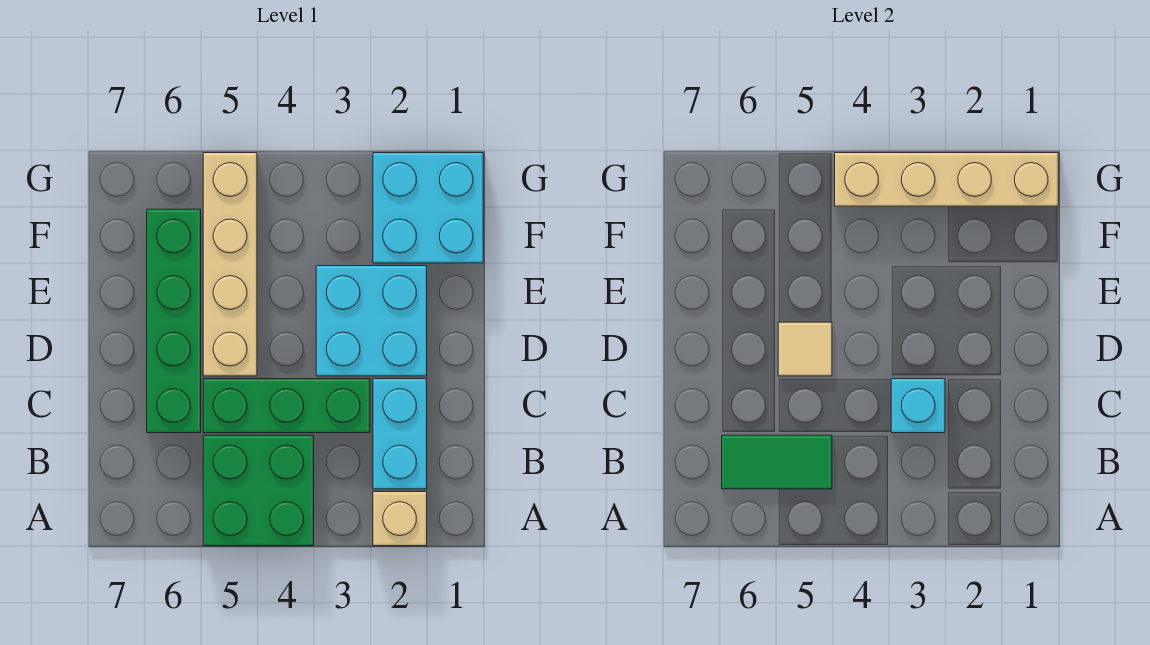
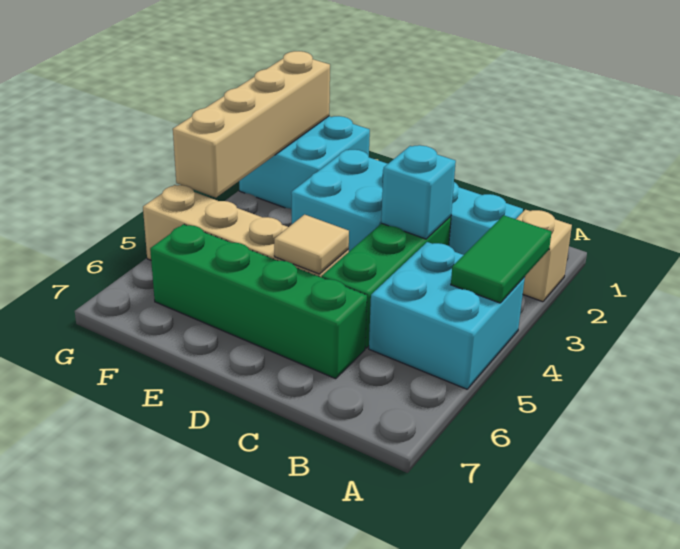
green brick A4:B5 level 1 -> cyan brick A4:B5 level 1
green tile B5:B6 level 2 -> green tile A3:A4 level 2

